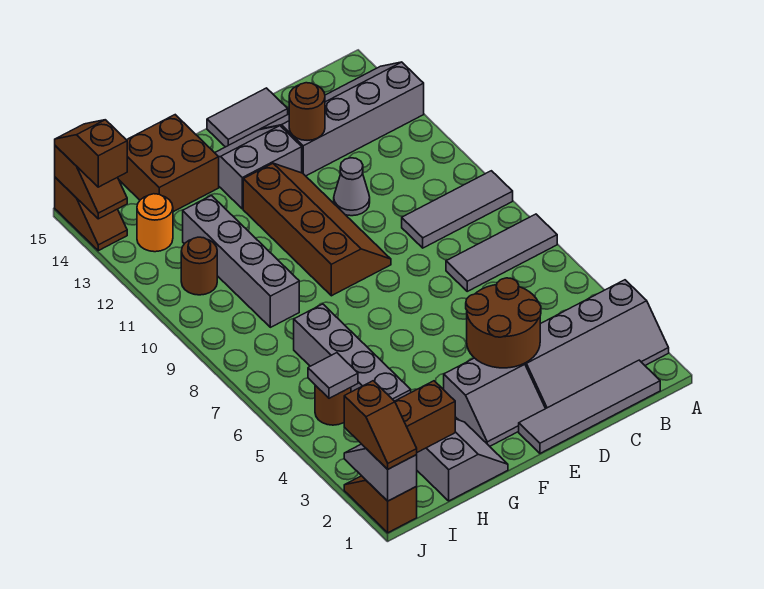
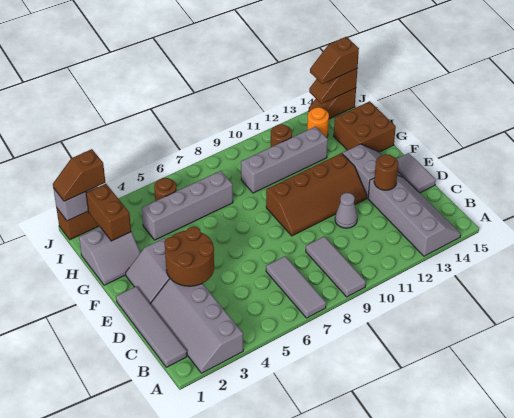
grey tile I5 level 2 -> none
brown slope J14:J15 level 3 top 14 -> brown slope J14:J15 level 3 top 15

